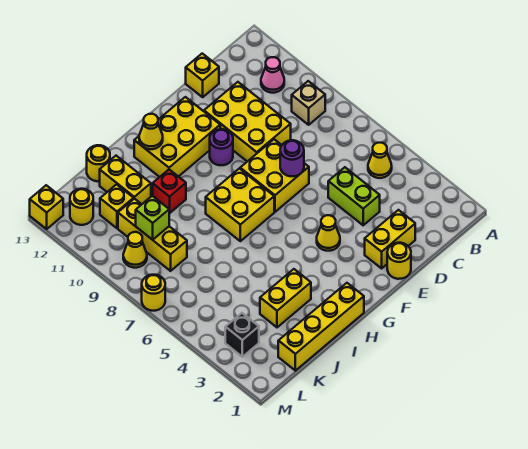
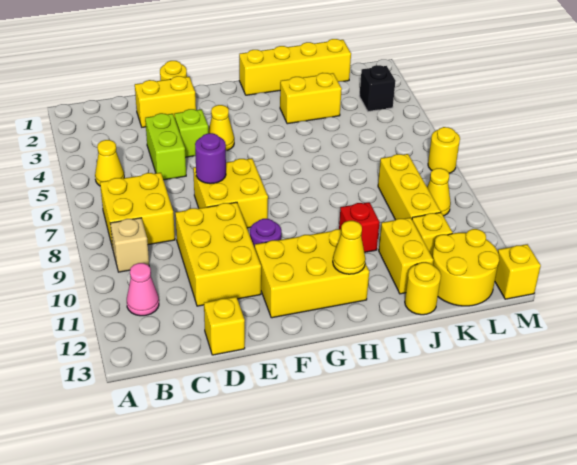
yellow brick G7:H8 level 1 -> yellow brick B7:C8 level 1
lime brick K9 level 2 -> lime brick E4 level 1
yellow round brick L12 level 1 -> yellow round brick K12:L13 level 1

